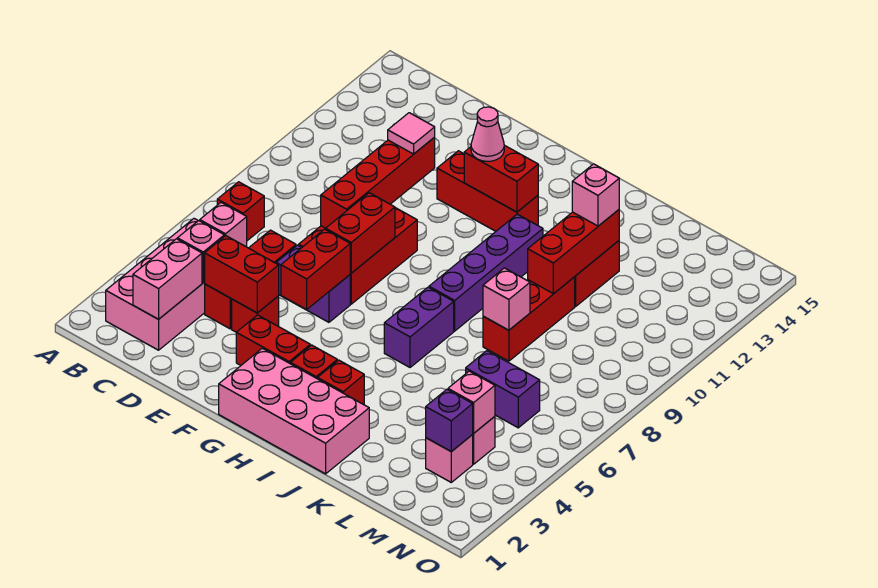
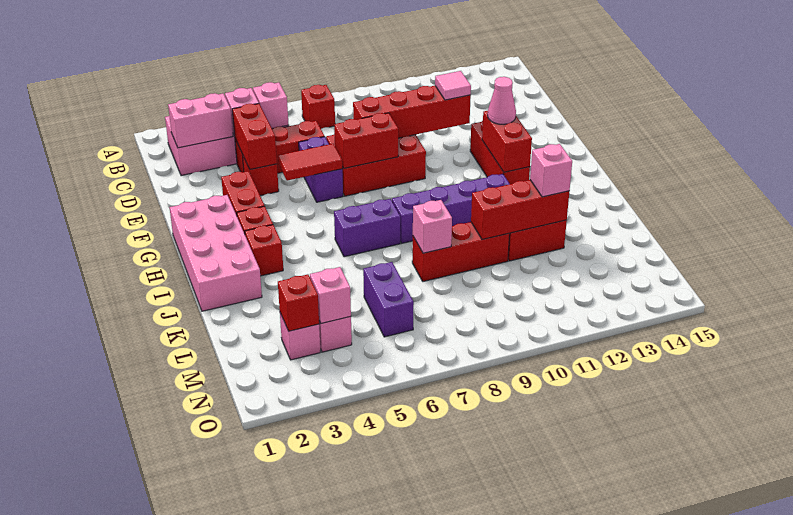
red brick F5:F6 level 2 -> red tile F5:F6 level 2
purple brick M3 level 2 -> red brick M3 level 2

